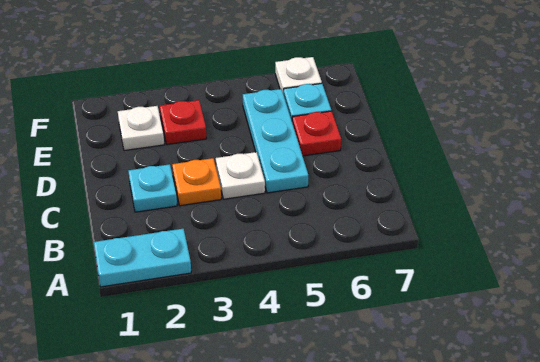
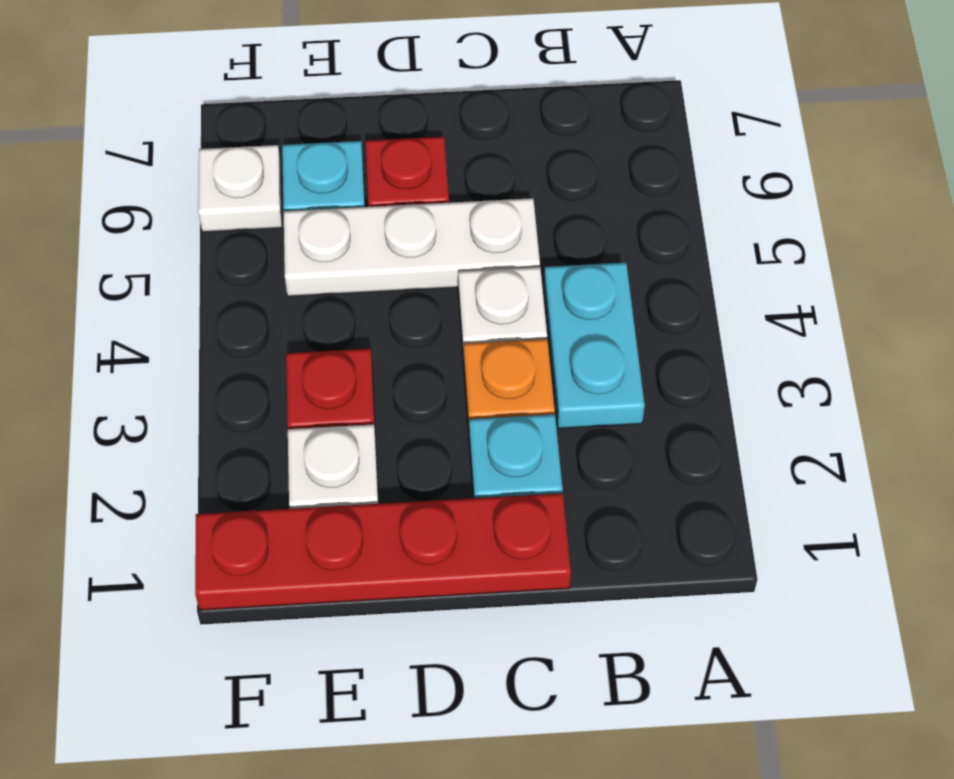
cyan plate A1:A2 level 1 -> cyan plate B3:B4 level 1
none -> red plate C1:F1 level 1
cyan plate C5:E5 level 1 -> white plate C5:E5 level 1

